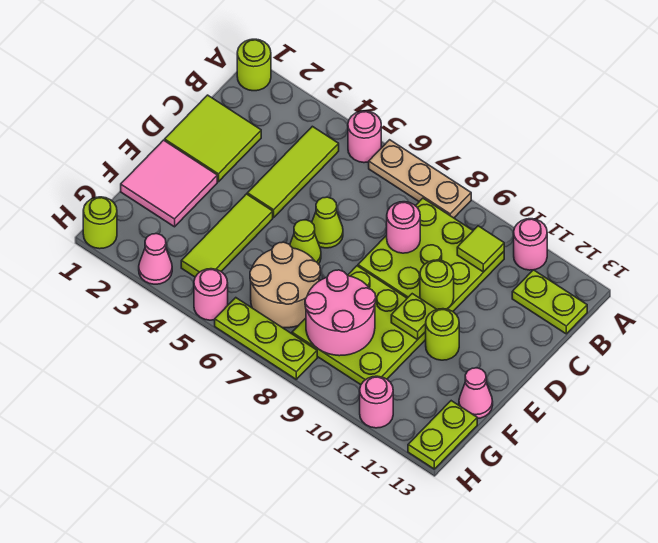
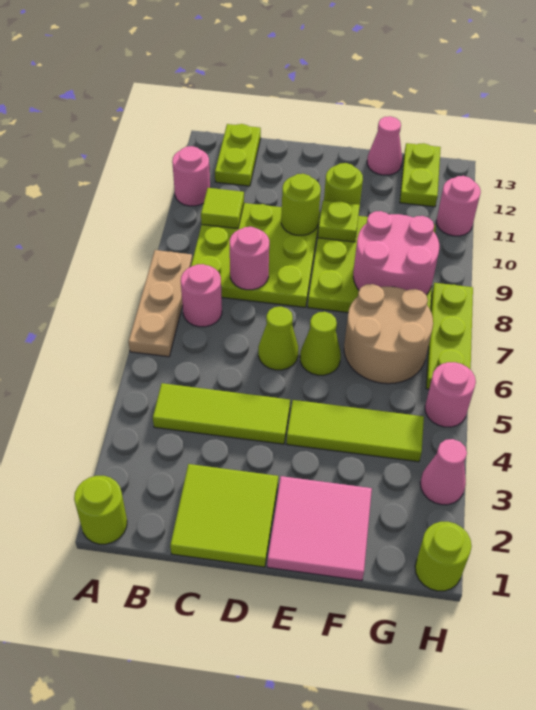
pink round brick A5 level 1 -> pink round brick B7 level 1
lime plate G13:H13 level 1 -> lime plate G12:G13 level 1

